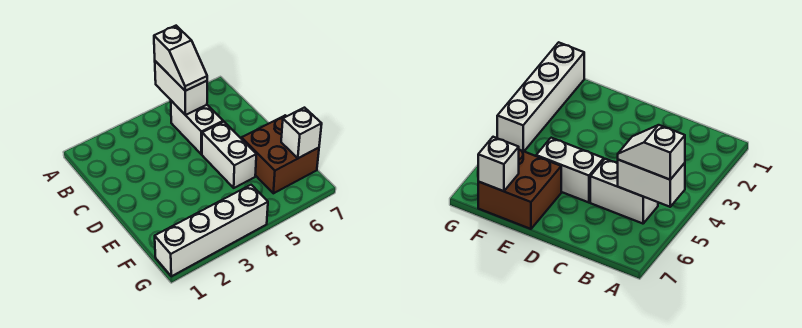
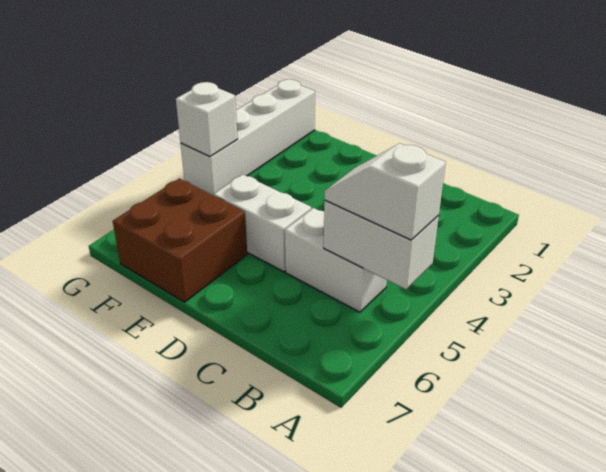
white brick F7 level 2 -> white brick G4 level 2

